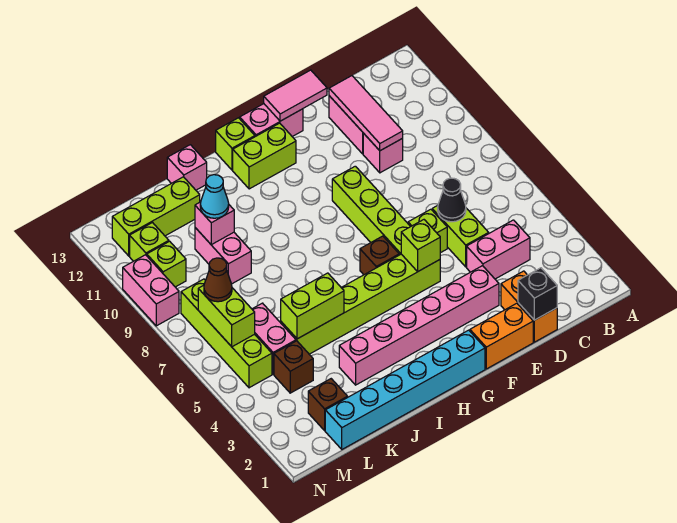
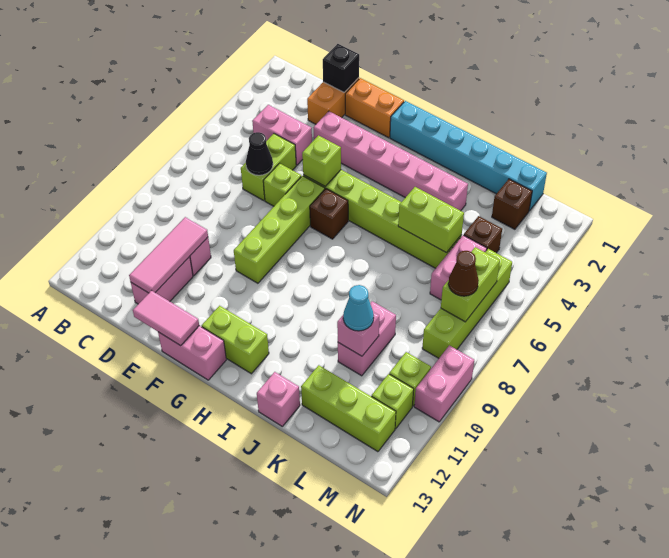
lime brick H13 level 1 -> none

